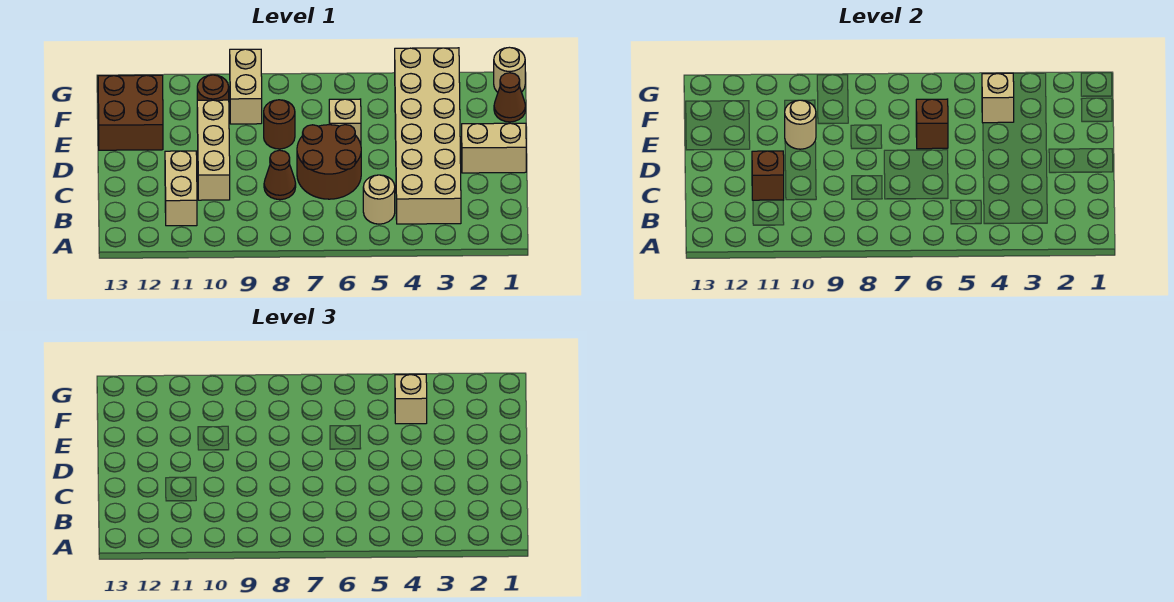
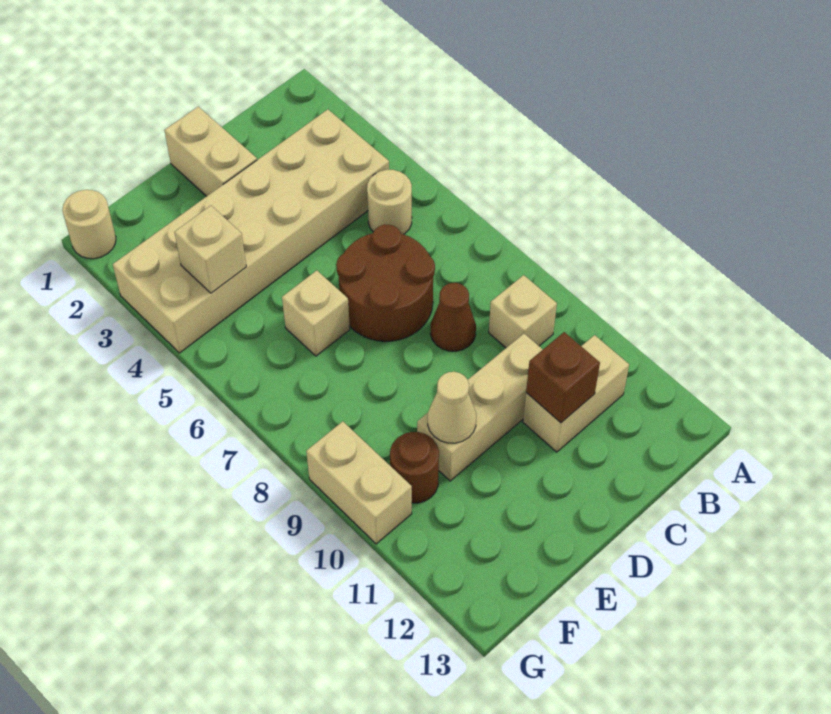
brown brick E6 level 2 -> none
brown round brick E8 level 1 -> none
tan round brick E10 level 2 -> tan cone E10 level 2
brown brick E12:F13 level 1 -> none
brown cone F1 level 1 -> none
tan brick F4 level 3 -> tan brick B9 level 1
tan brick F9:G9 level 1 -> tan brick G9:G10 level 1

